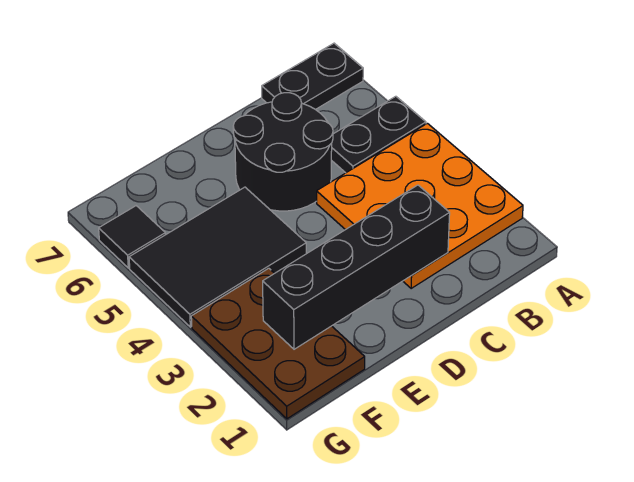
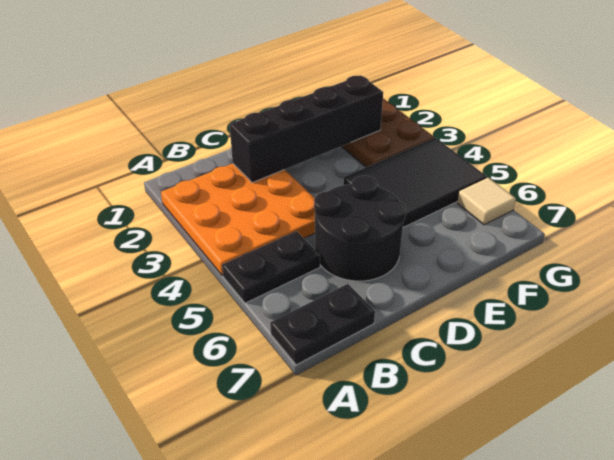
black tile G6 level 1 -> tan tile G6 level 1

